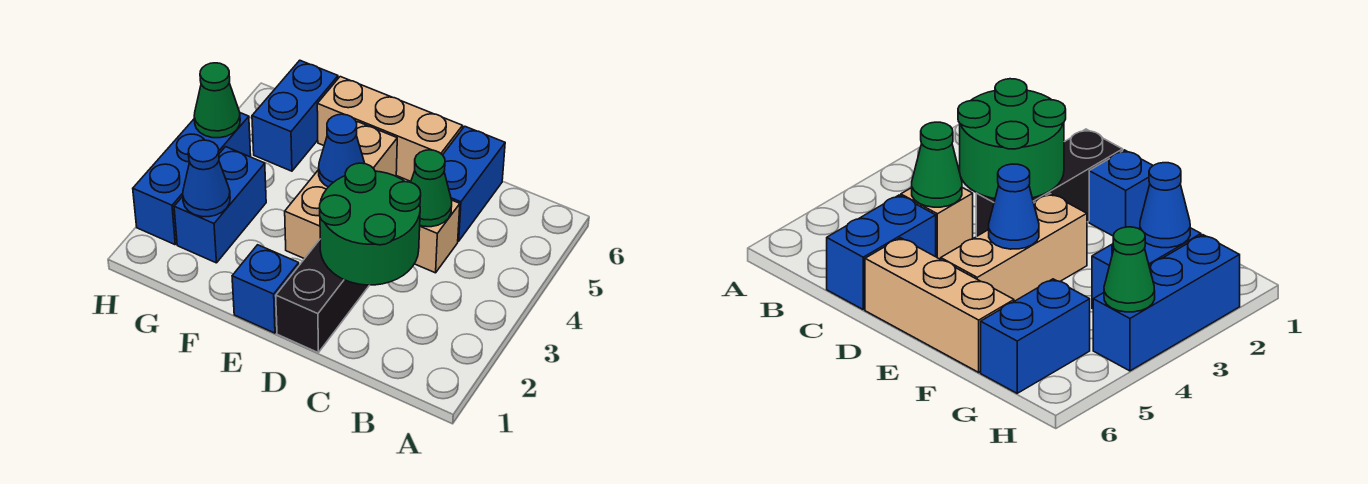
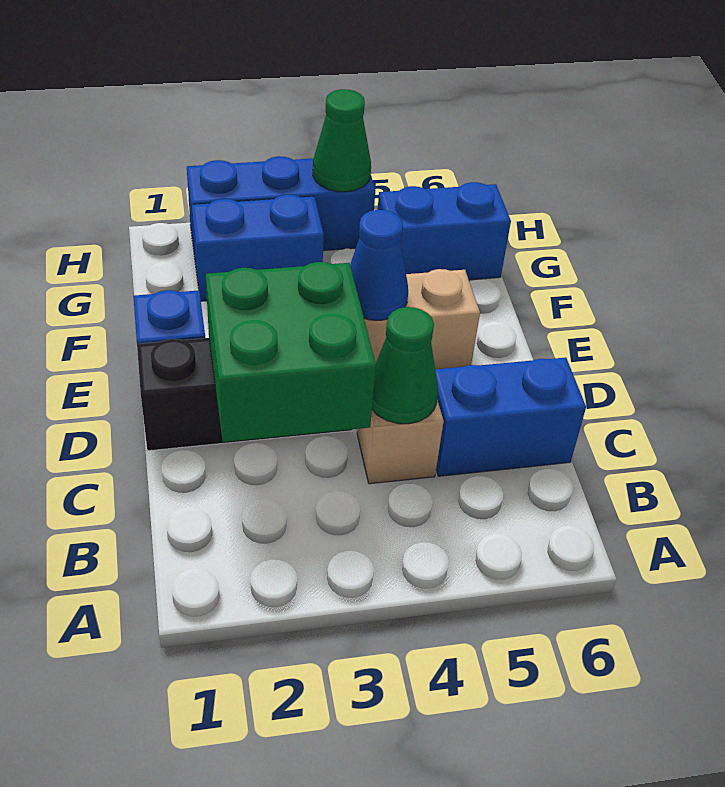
green round brick C2:D3 level 2 -> green brick C2:D3 level 2
tan brick D6:F6 level 1 -> none
blue cone G2 level 2 -> none

